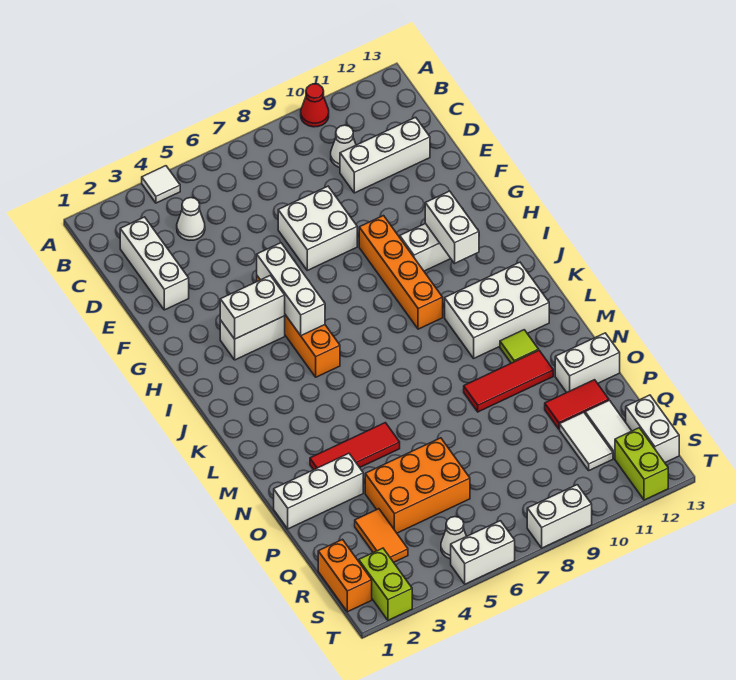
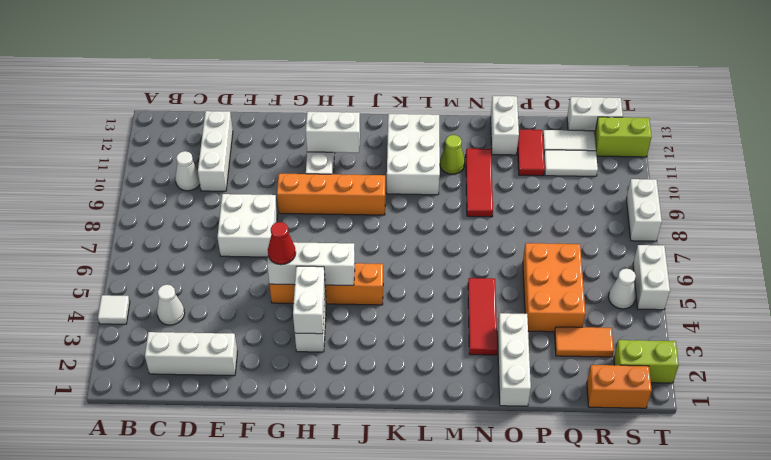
red cone A10 level 1 -> red cone G5 level 3
lime tile M11 level 1 -> lime cone M11 level 1

